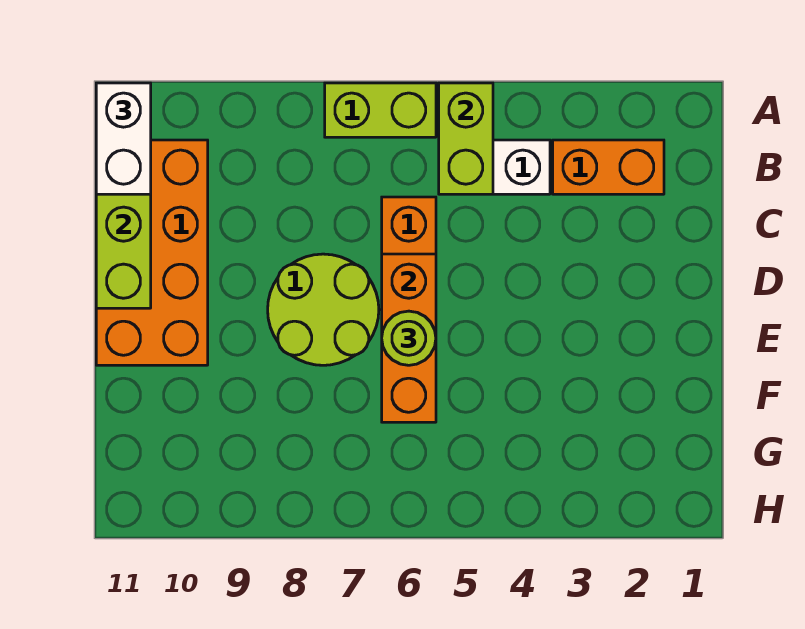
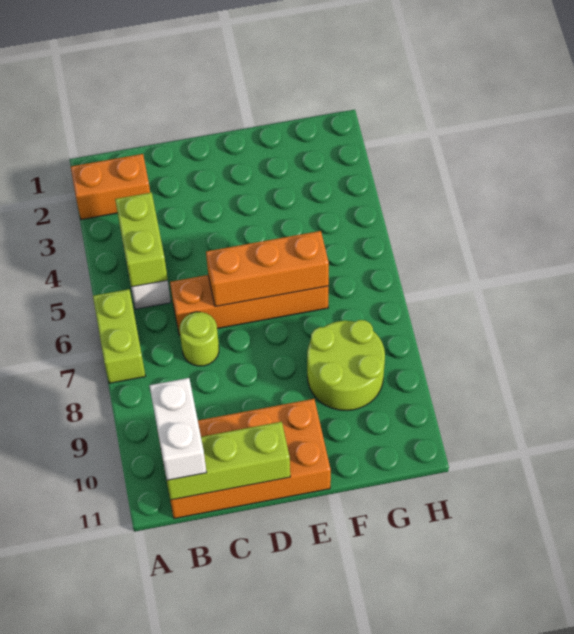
lime brick A5:B5 level 2 -> lime brick B4:B5 level 2
white brick A11:B11 level 3 -> white brick B10:B11 level 3
orange brick B2:B3 level 1 -> orange brick A2:B2 level 1
lime round brick D7:E8 level 1 -> lime round brick F8:G9 level 1
lime round brick E6 level 3 -> lime round brick C7 level 1

